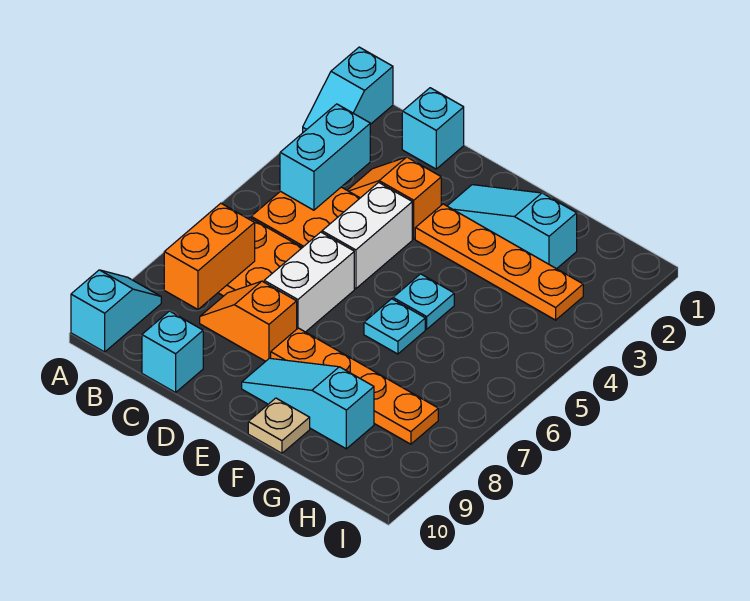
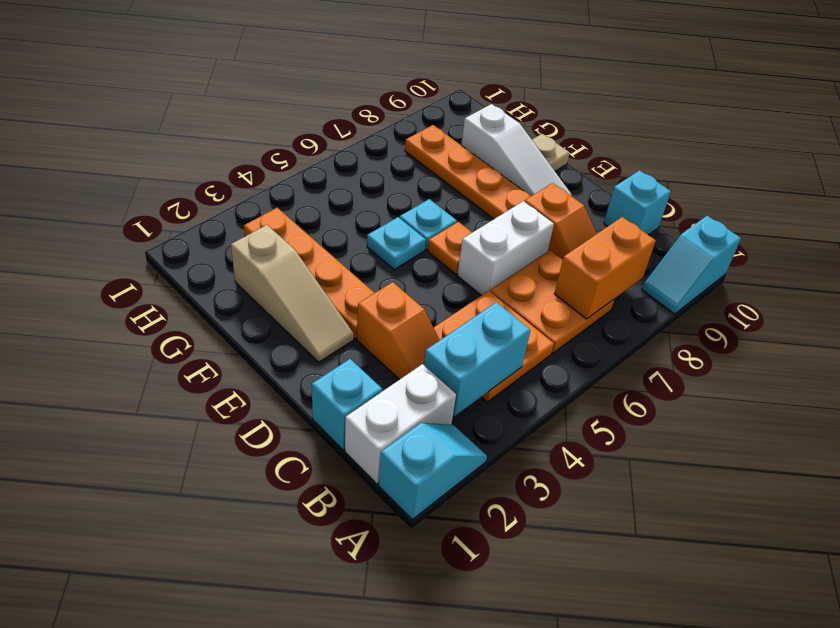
white brick D4:D5 level 1 -> white brick B1:B2 level 1
cyan slope E2:G2 level 1 top G -> tan slope E2:G2 level 1 top G
none -> orange plate E6 level 1
cyan slope E9:G9 level 1 top G -> white slope E9:G9 level 1 top G

